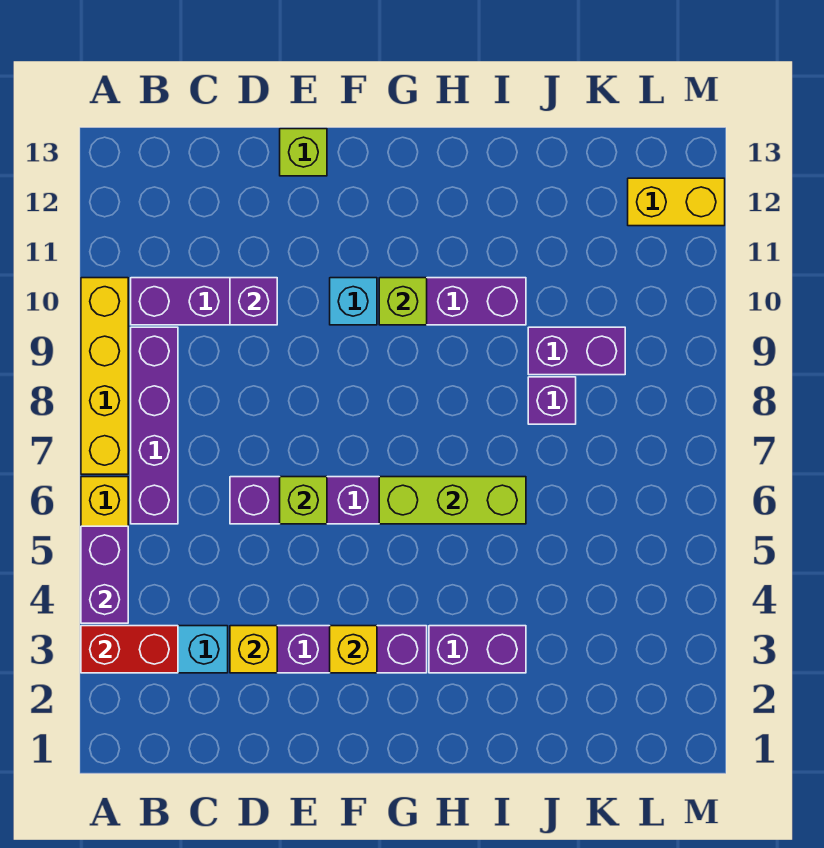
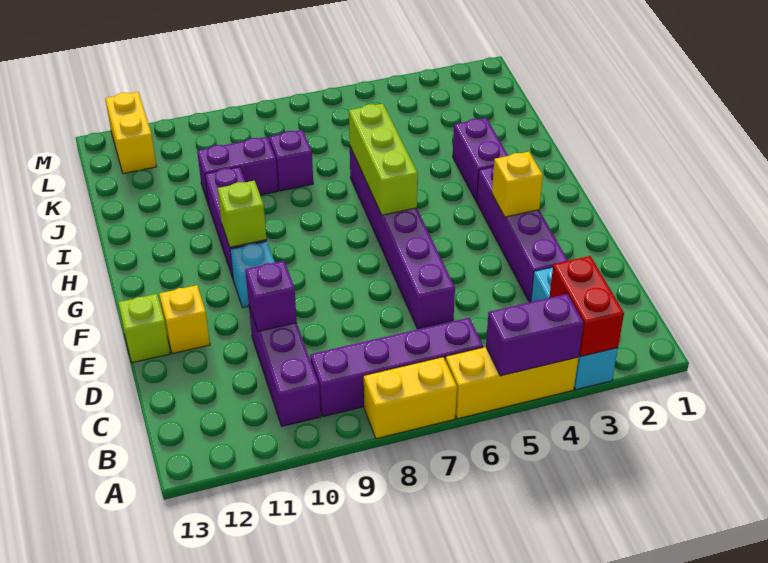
yellow brick A7:A10 level 1 -> yellow brick A7:A8 level 1
yellow brick D3 level 2 -> yellow brick E12 level 1
lime brick E6 level 2 -> none
purple brick J9:K9 level 1 -> purple brick J9:J10 level 1

